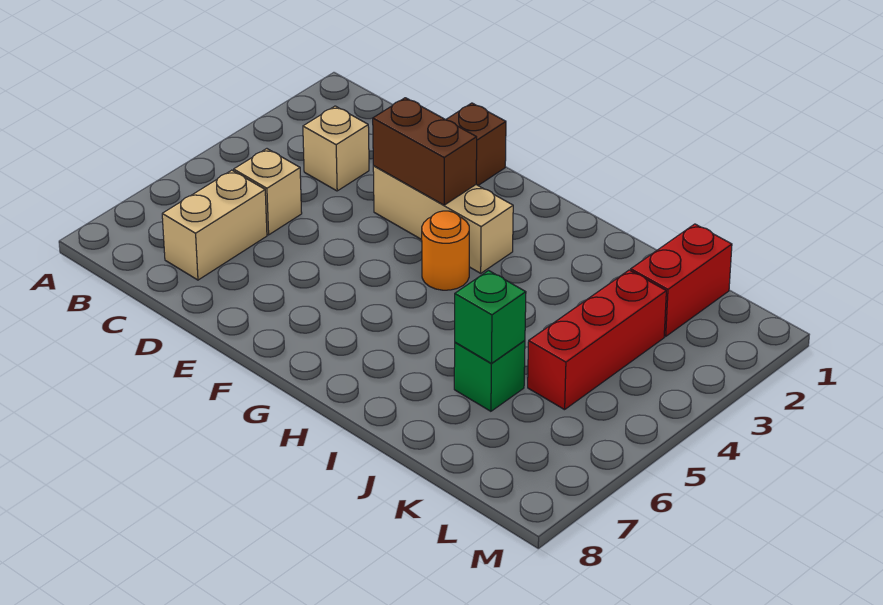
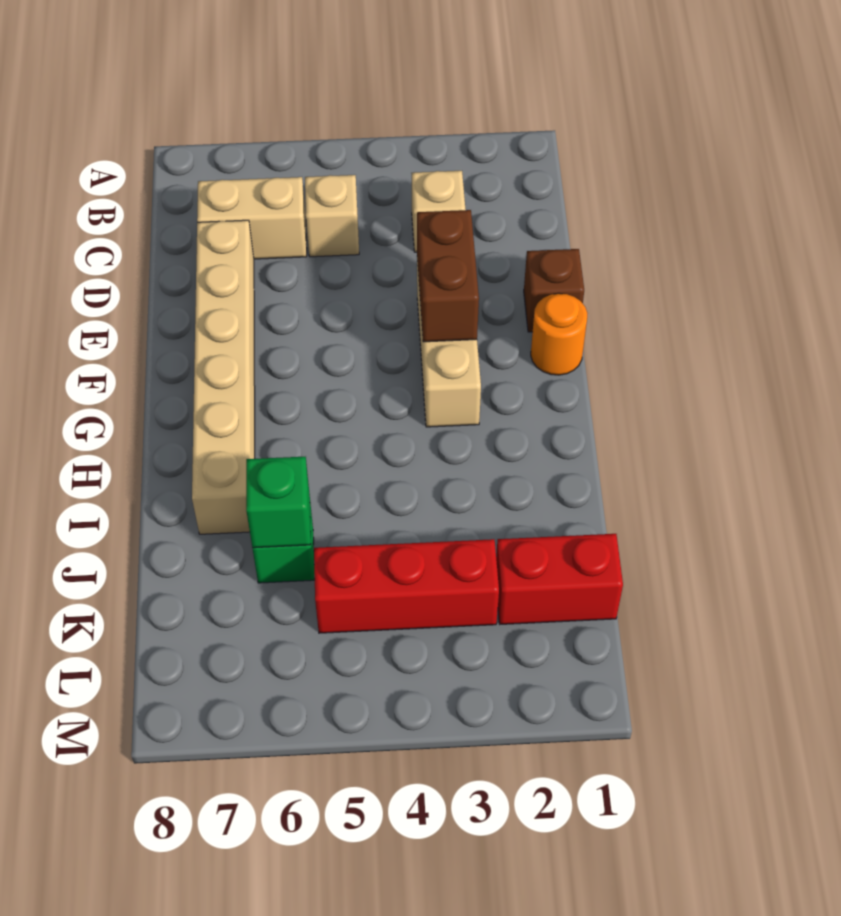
none -> tan brick D7:I7 level 1
orange round brick G4 level 1 -> orange round brick F1 level 1

